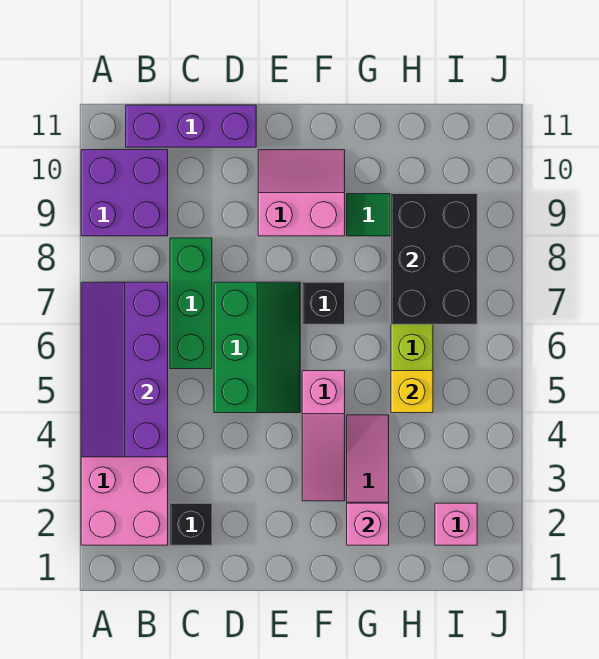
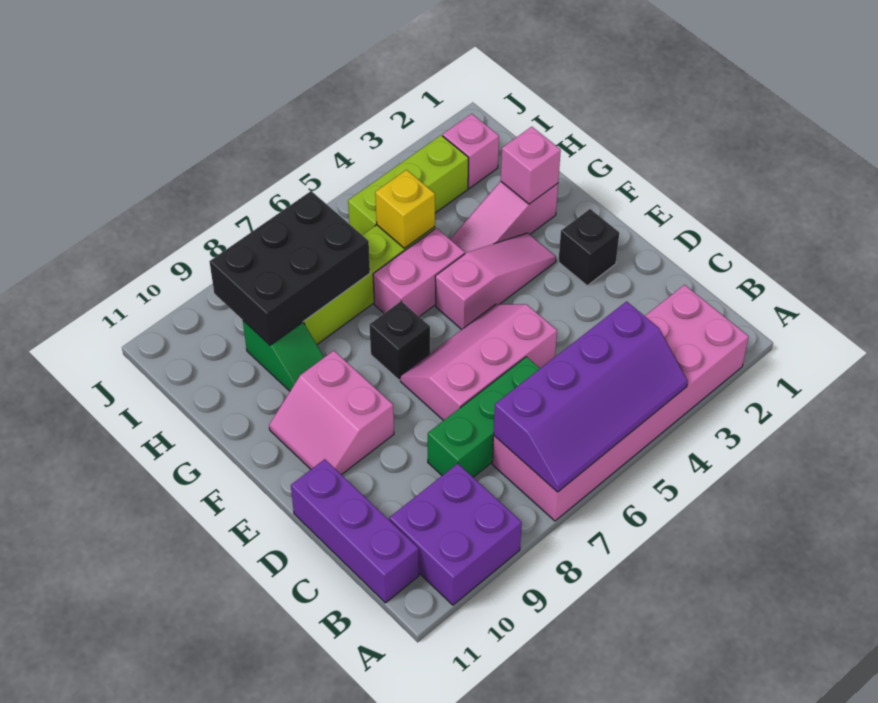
black brick C2 level 1 -> black brick E2 level 1
green slope D5:E7 level 1 top D -> pink slope D5:E7 level 1 top D
none -> pink brick G5:G6 level 1
none -> lime brick I3:I5 level 1

